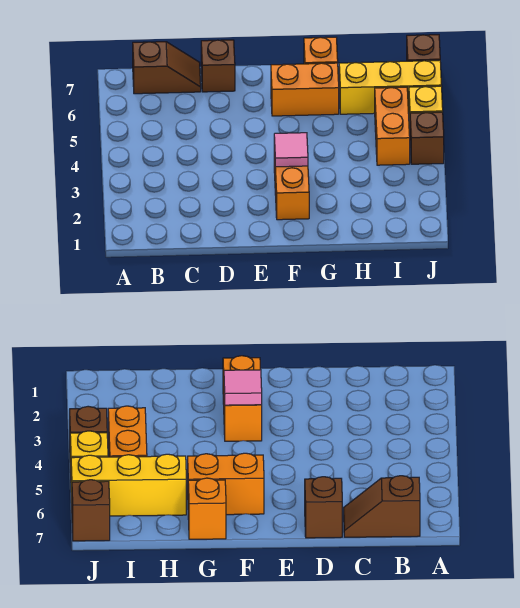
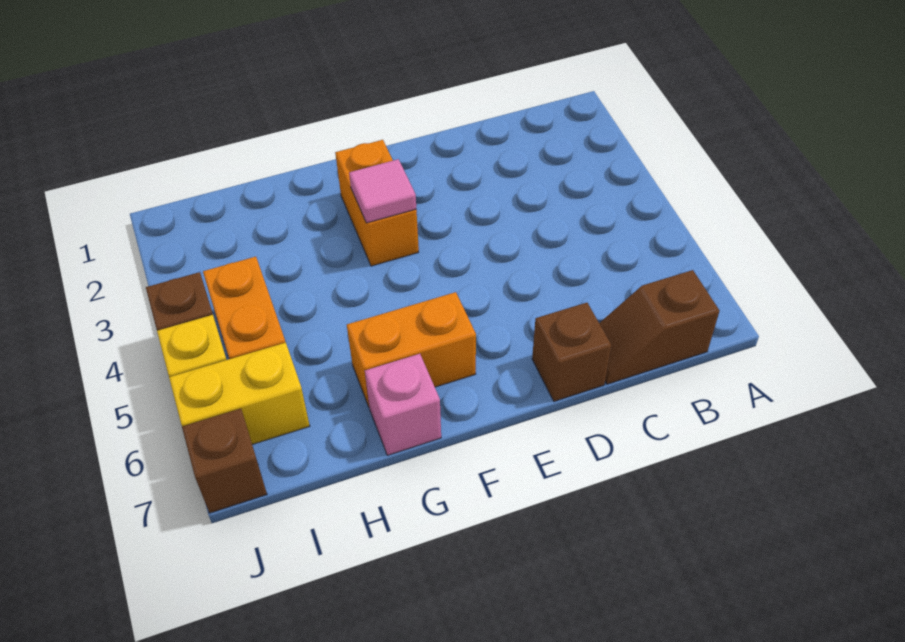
orange brick G7 level 1 -> pink brick G7 level 1
yellow brick H6:J6 level 1 -> yellow brick I6:J6 level 1

